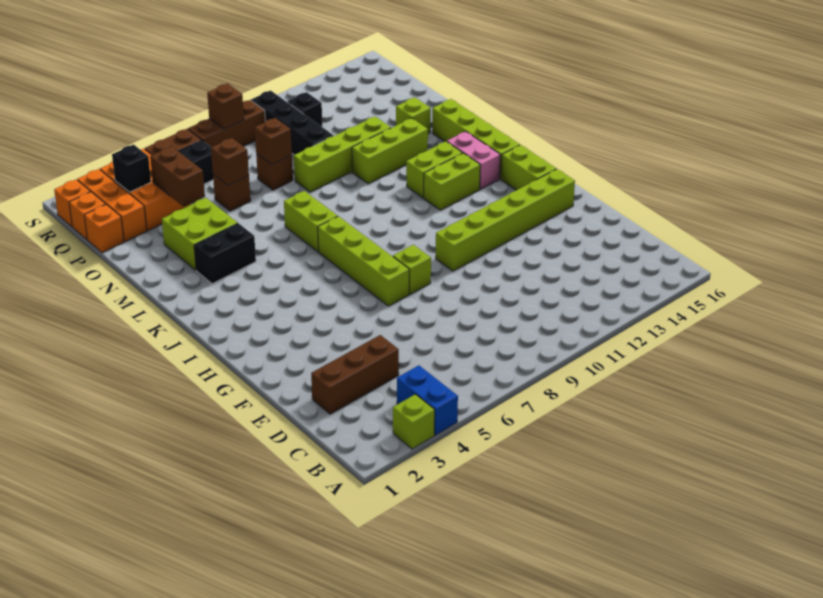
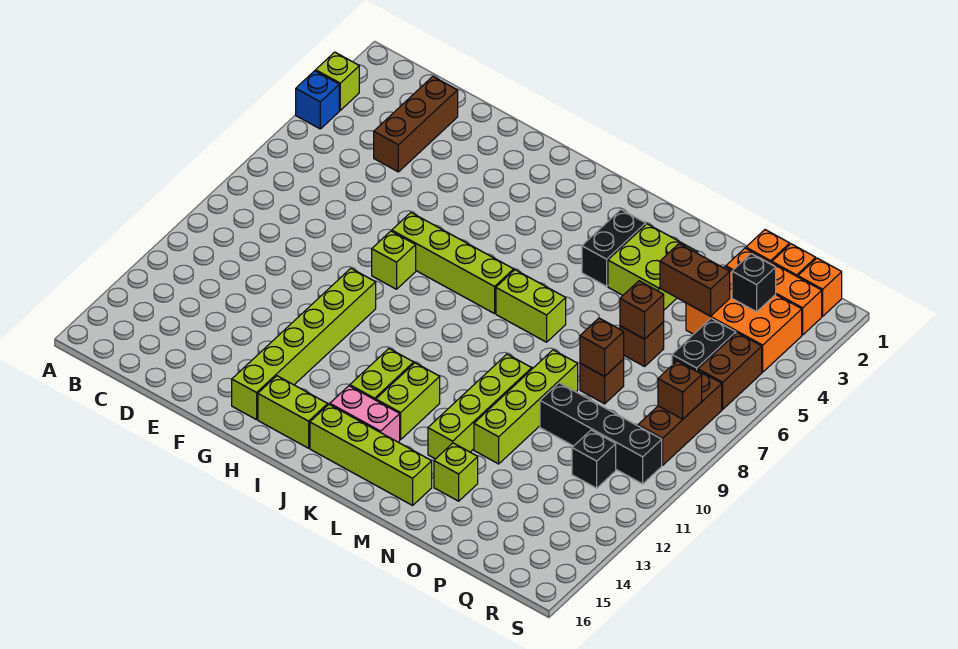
blue brick A4:B4 level 1 -> blue brick A4 level 1
lime brick M11:M13 level 1 -> lime brick M10:M13 level 1

